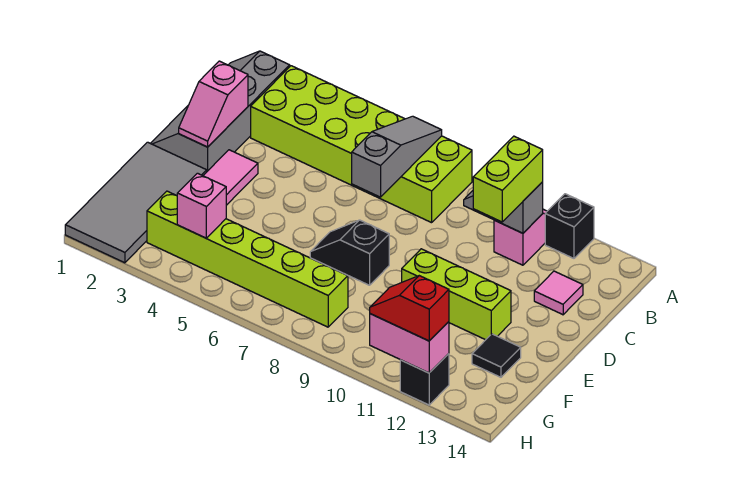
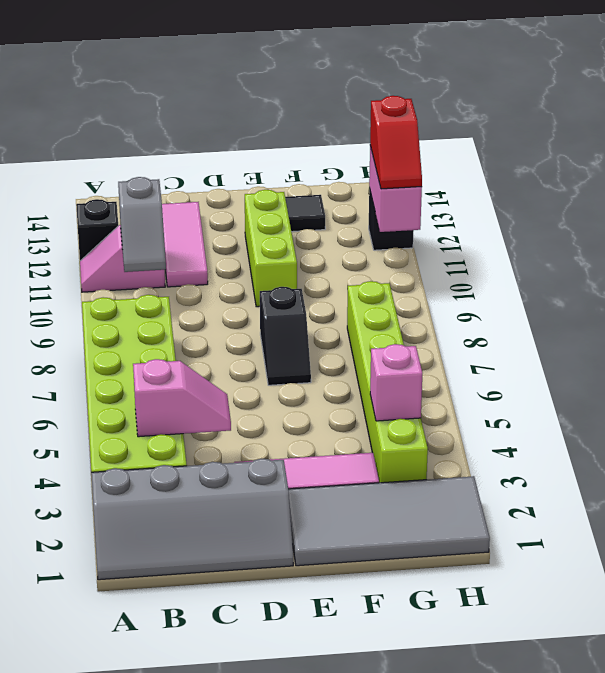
grey slope A7:C7 level 2 top C -> none
lime brick B11:C11 level 3 -> none
pink slope C2:D2 level 2 top C -> pink slope B4:C4 level 2 top B
pink tile C13 level 1 -> pink tile C11:C13 level 1

